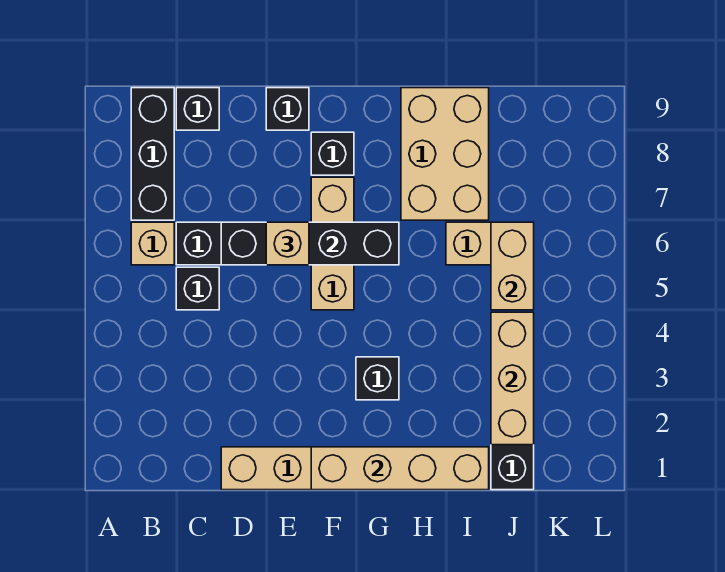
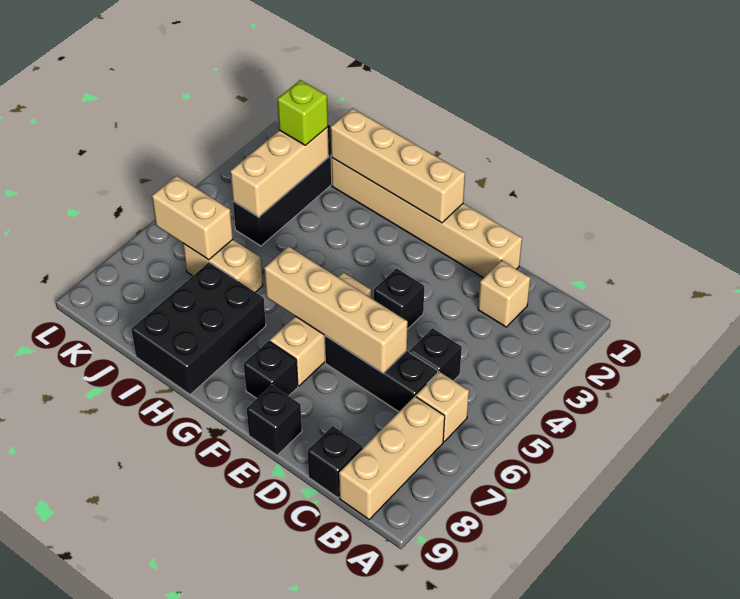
black brick B7:B9 level 1 -> tan brick B7:B9 level 1
black brick D6:G6 level 2 -> tan brick D6:G6 level 2
tan brick E6 level 3 -> tan brick C2 level 1
black brick G3 level 1 -> black brick E4 level 1
tan brick H7:I9 level 1 -> black brick H7:I9 level 1
none -> lime brick J2 level 3
tan brick J5:J6 level 2 -> tan brick J6:K6 level 2

